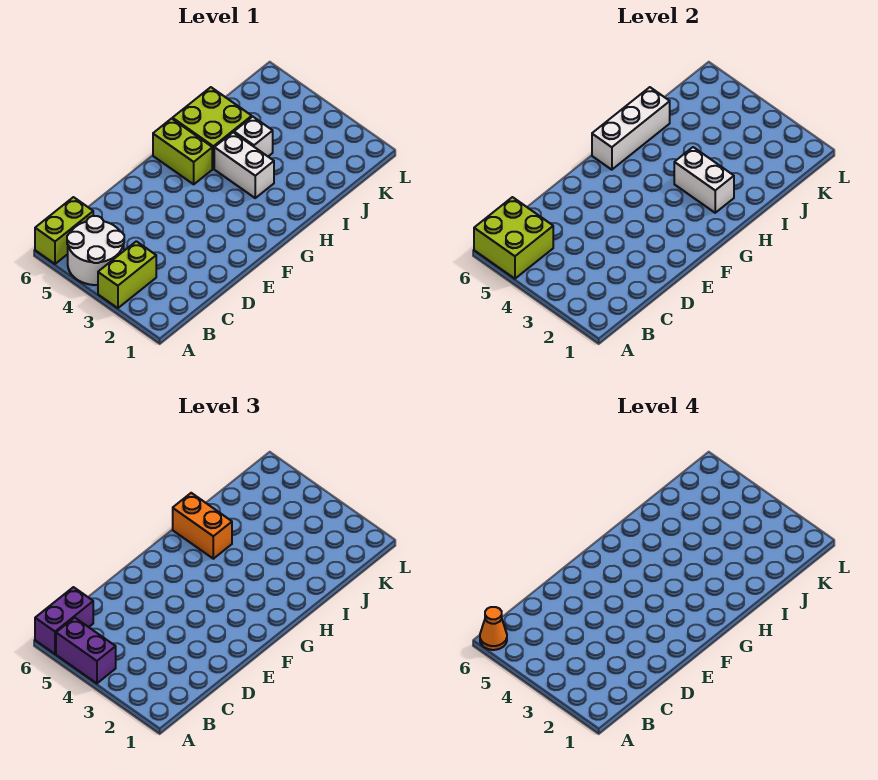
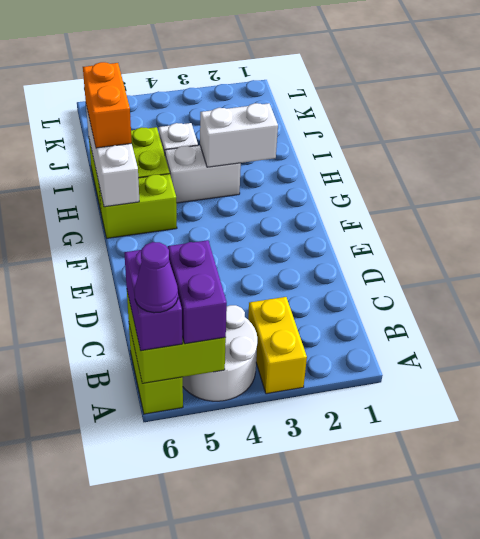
lime brick A3:B3 level 1 -> yellow brick A3:B3 level 1
purple brick A4:A5 level 3 -> purple brick A5:B5 level 3
orange cone A6 level 4 -> purple cone A6 level 4
orange brick H5:H6 level 3 -> orange brick H6:I6 level 3

